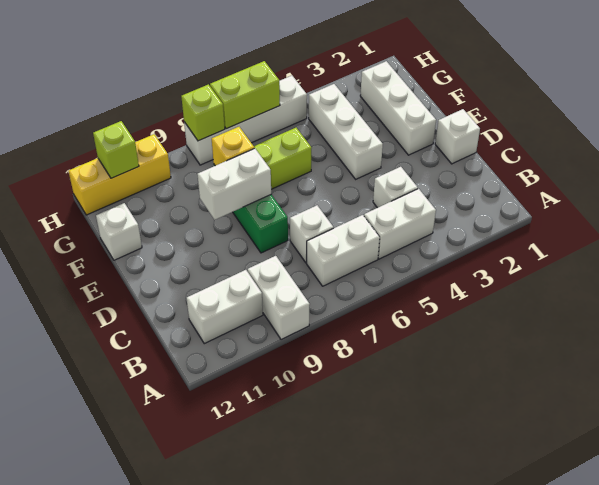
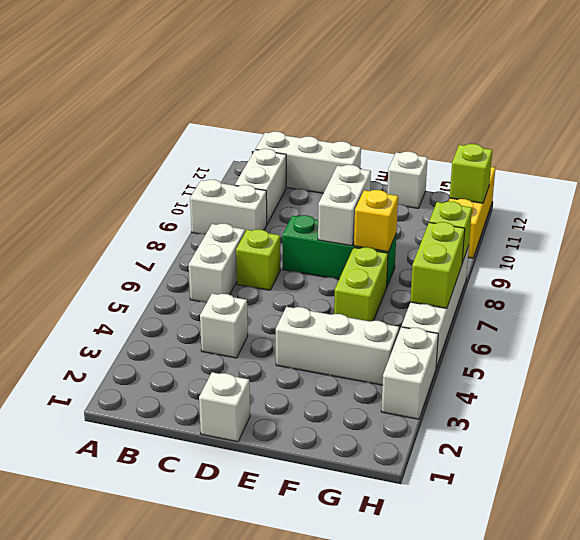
white brick B4:B5 level 1 -> white brick H3:H4 level 1
white brick C7 level 1 -> lime brick C7 level 1
white brick E2:G2 level 1 -> white brick B12:D12 level 1

